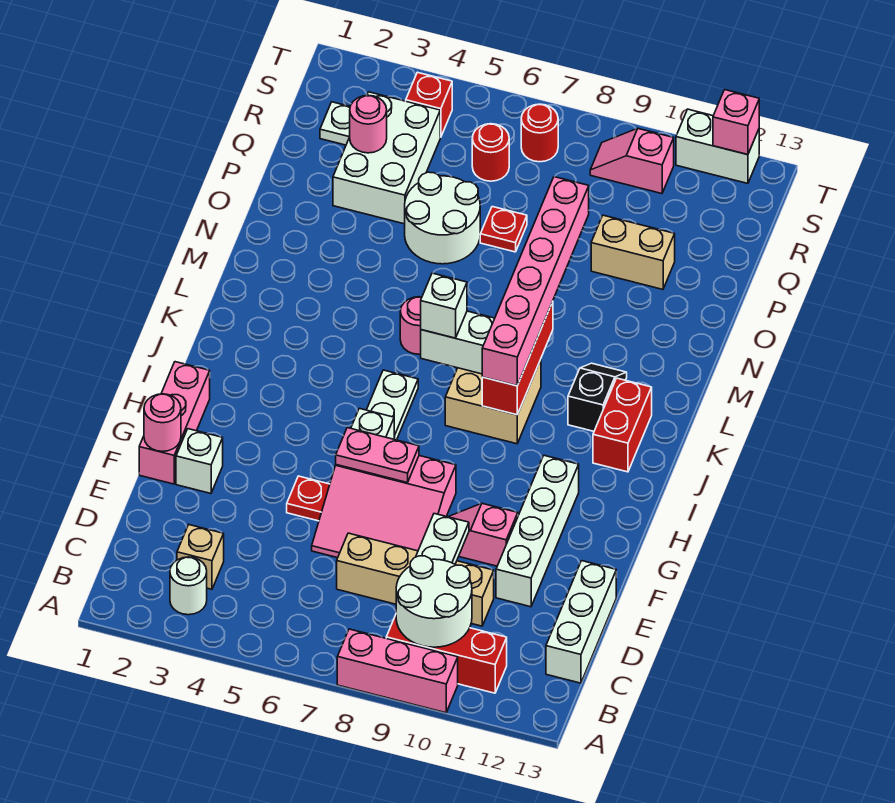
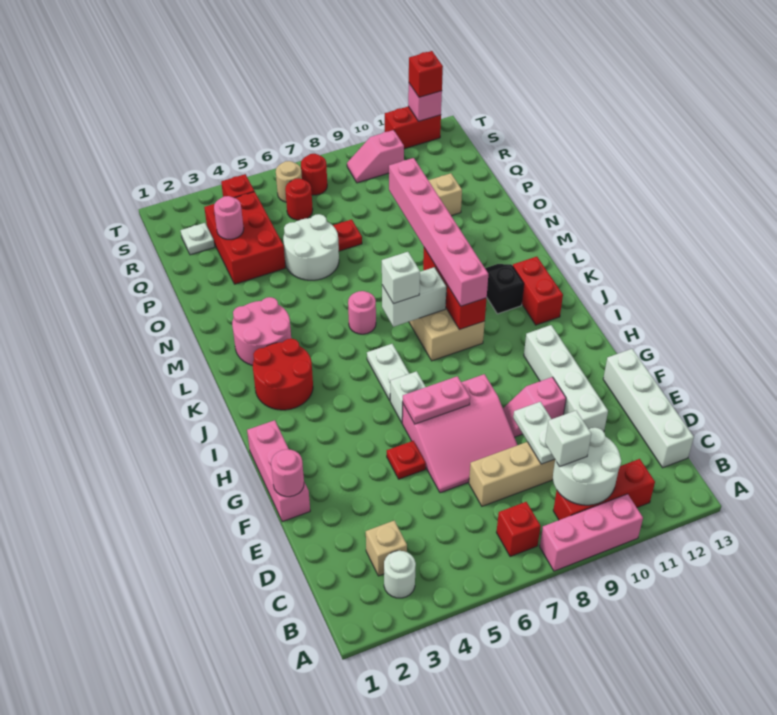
none -> red brick B7 level 1
white brick C13:E13 level 1 -> white brick C13:F13 level 1
white brick F2 level 1 -> white brick C9 level 3
none -> red round brick J2:K3 level 1
none -> pink round brick L2:M3 level 1
white brick P3:R4 level 1 -> red brick P3:R4 level 1
none -> tan round brick S6 level 1
white brick T11:T12 level 1 -> red brick T11:T12 level 1
none -> red brick T12 level 3

